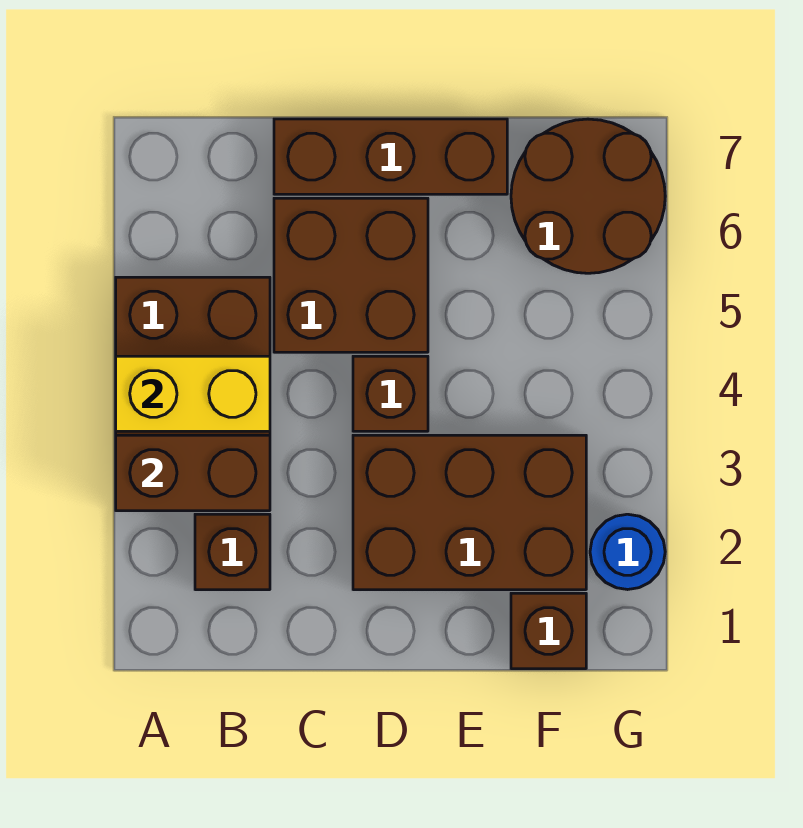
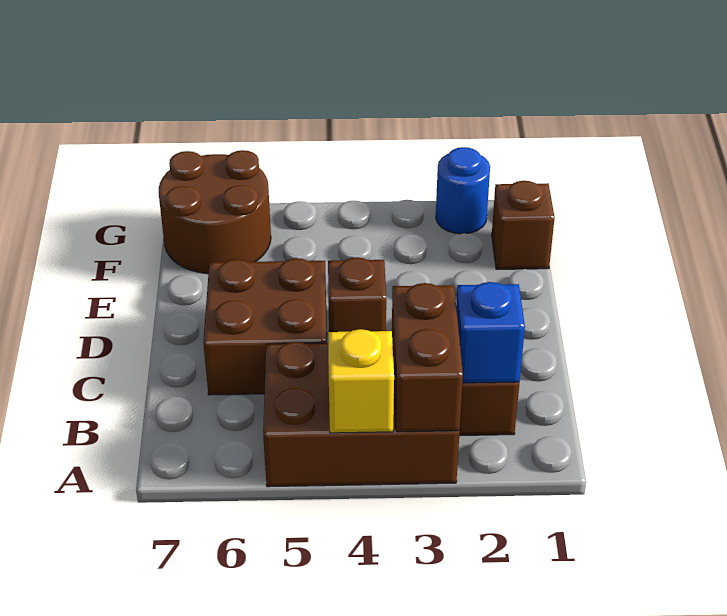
yellow brick A4:B4 level 2 -> yellow brick A4 level 2
none -> blue brick B2 level 2
brown brick C7:E7 level 1 -> none
brown brick D2:F3 level 1 -> none

